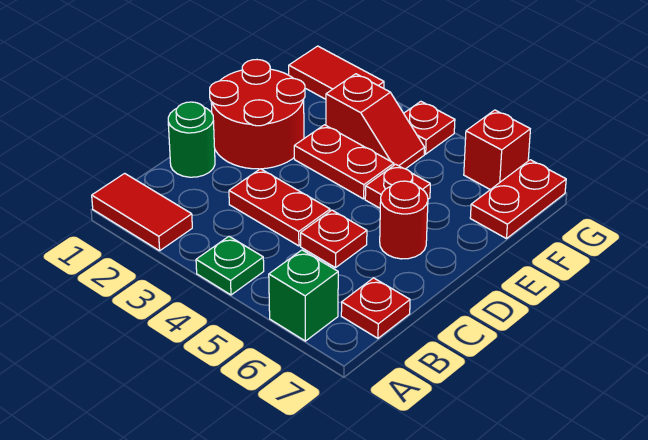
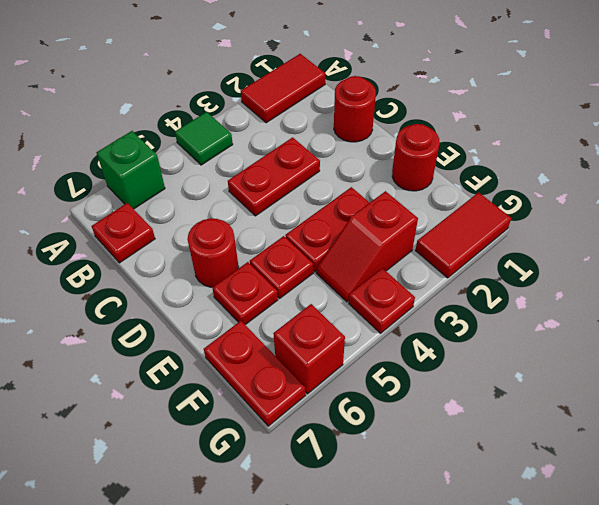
green plate A4 level 1 -> green tile A4 level 1
green round brick C1 level 1 -> red round brick C1 level 1
red plate C5 level 1 -> red plate E6 level 1
red round brick D1:E2 level 1 -> red round brick E1 level 1

